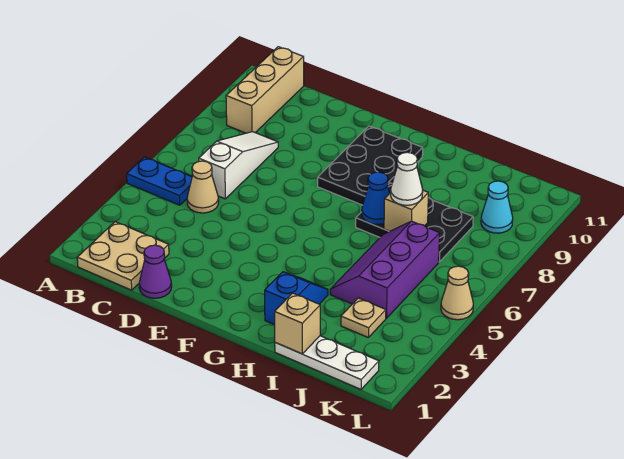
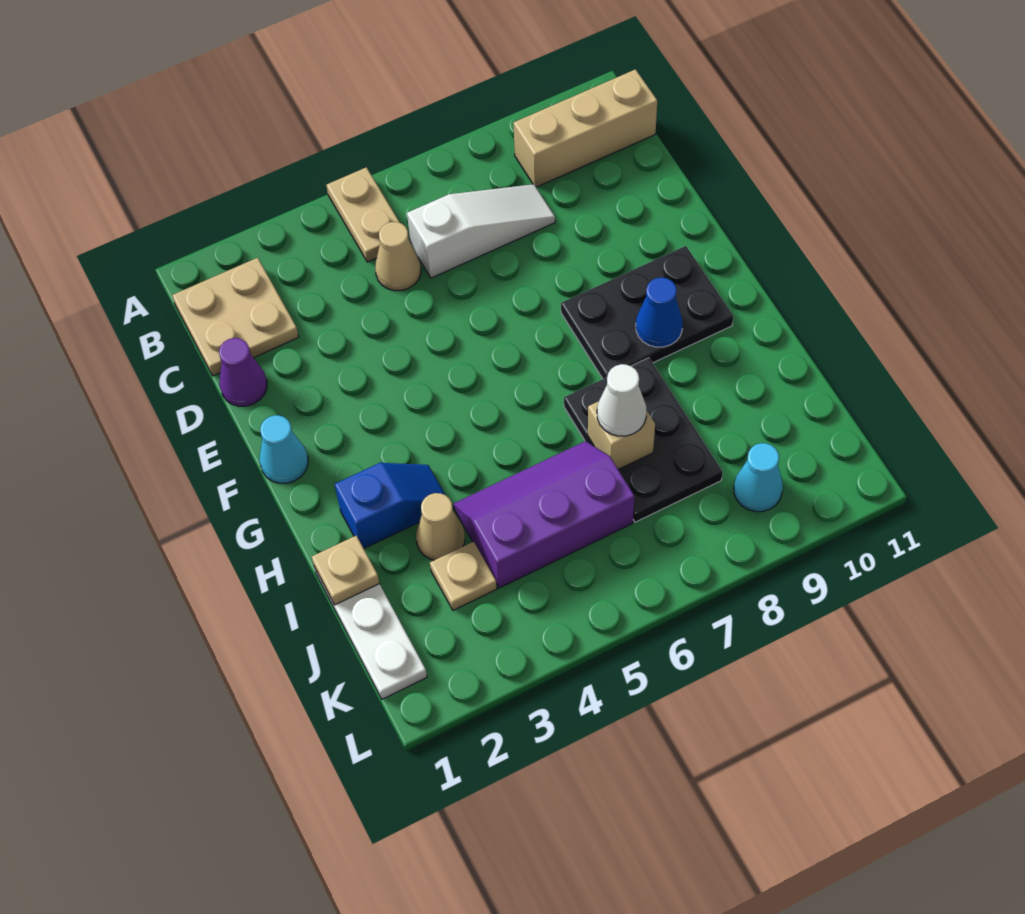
blue plate A5:B5 level 1 -> tan plate A5:B5 level 1
none -> cyan cone F1 level 1
blue cone H7 level 2 -> blue cone G9 level 2
tan brick I1 level 2 -> tan plate I1 level 2
tan cone L5 level 1 -> tan cone I3 level 1

